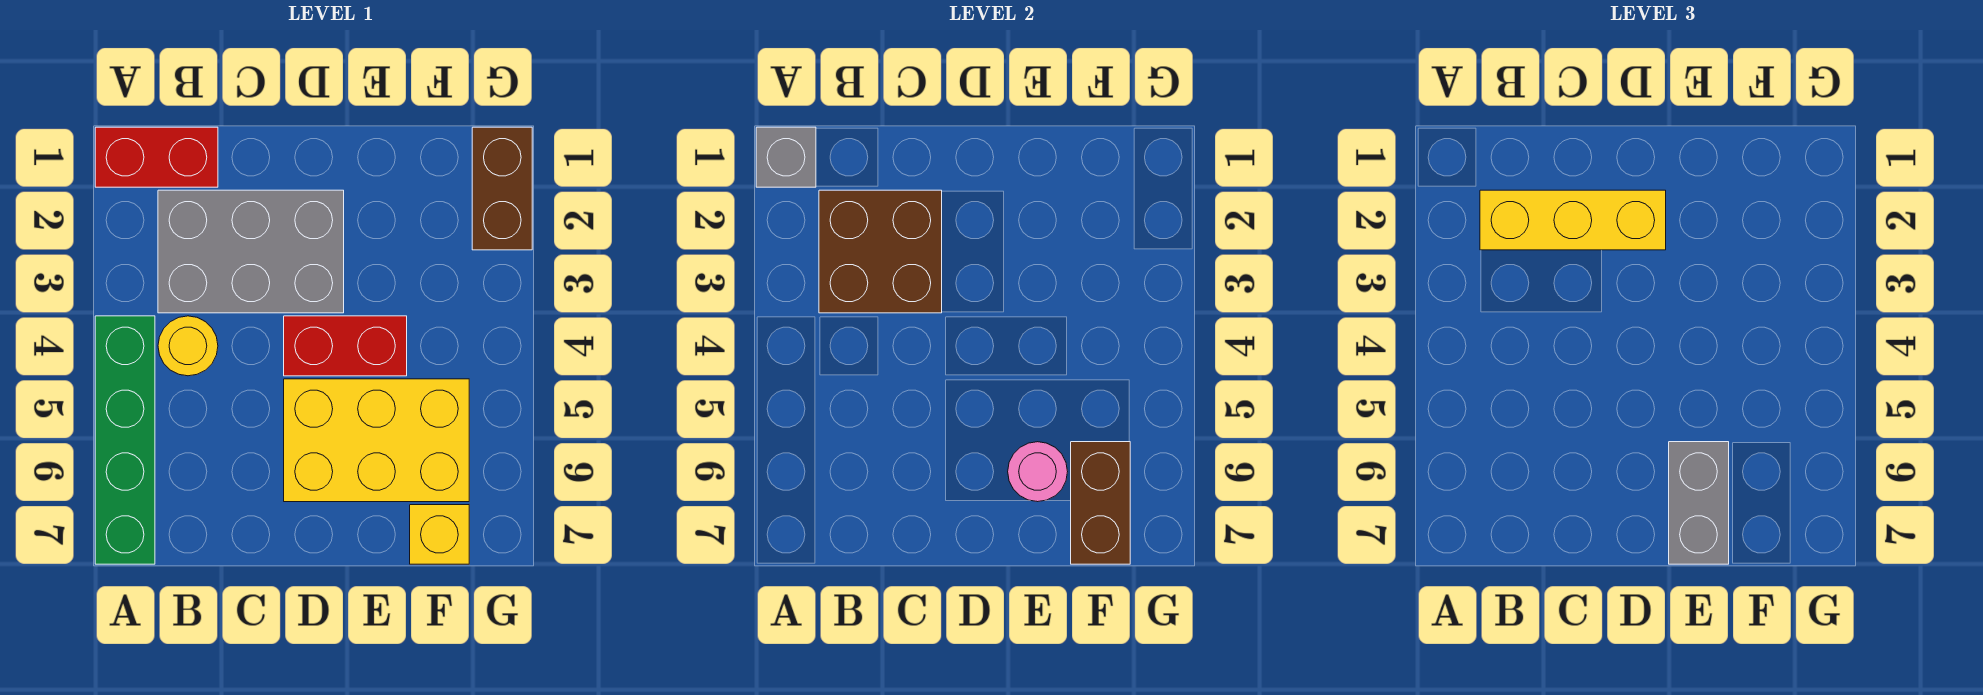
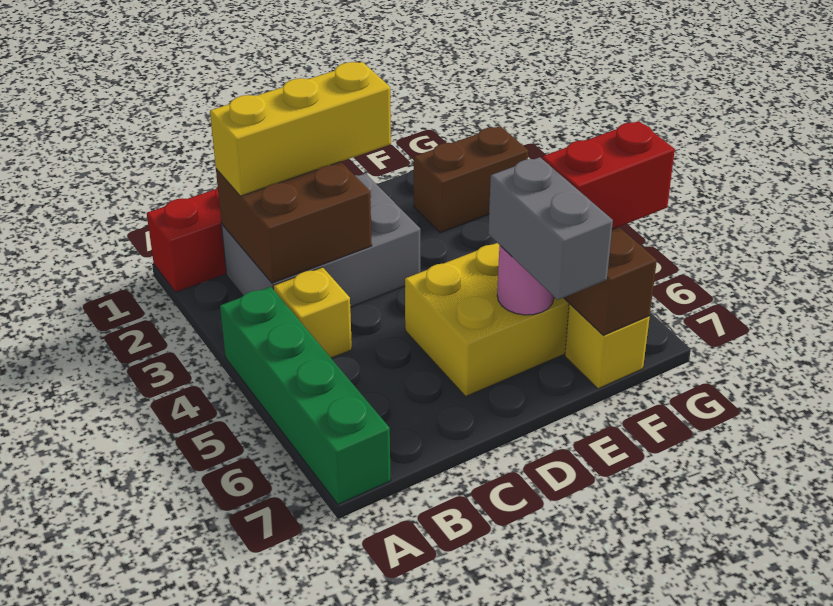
grey brick A1 level 2 -> none
yellow round brick B4 level 1 -> yellow brick B4 level 1
red brick D4:E4 level 1 -> red brick F6:G6 level 3
brown brick G1:G2 level 1 -> brown brick F2:G2 level 1

